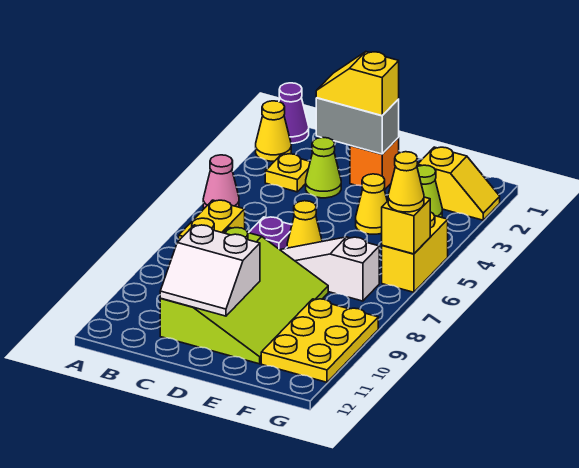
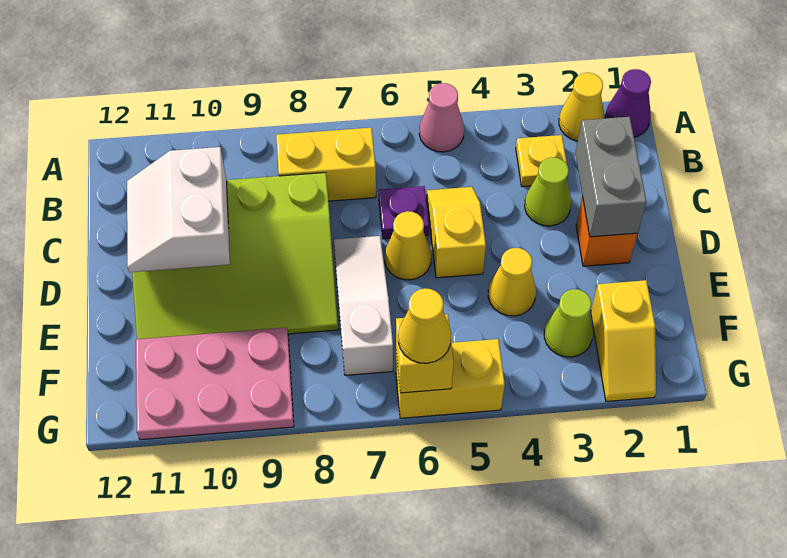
yellow slope C2:D2 level 3 top D -> yellow slope C5:D5 level 1 top D
yellow plate F9:G11 level 1 -> pink plate F9:G11 level 1

